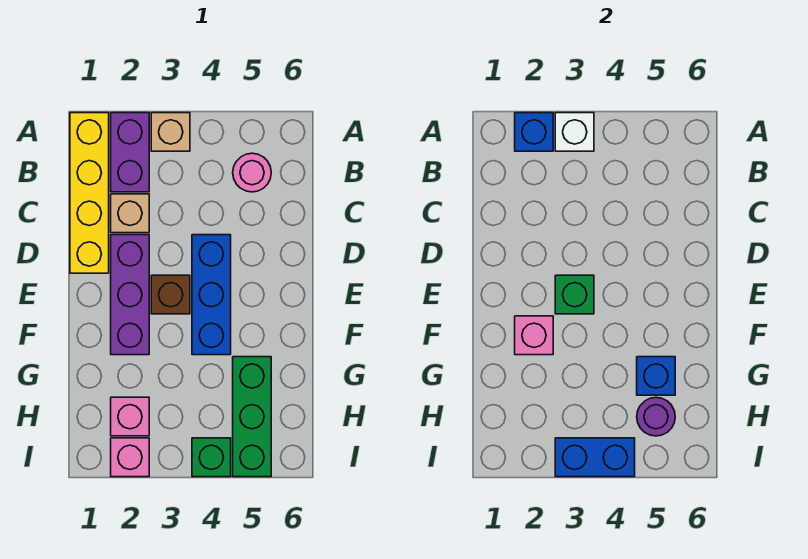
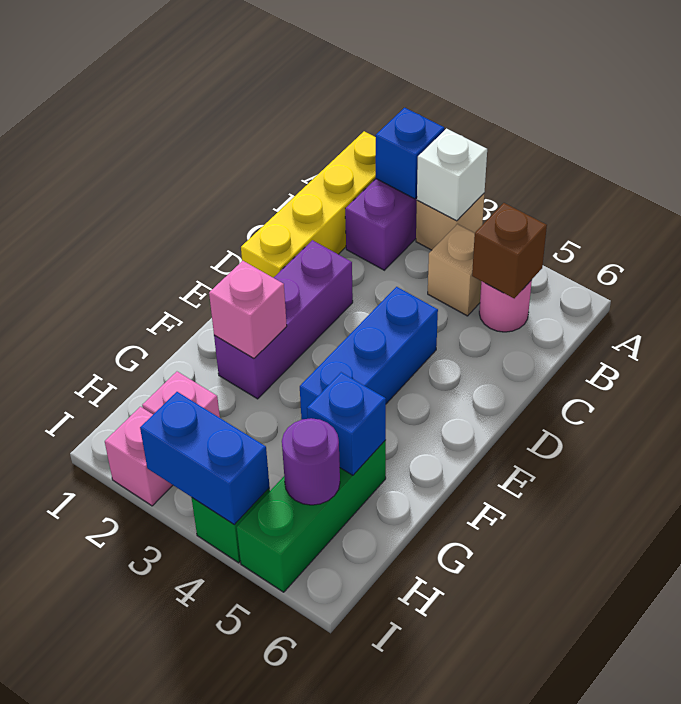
tan brick C2 level 1 -> tan brick B4 level 1
brown brick E3 level 1 -> brown brick B5 level 2
green brick E3 level 2 -> none

